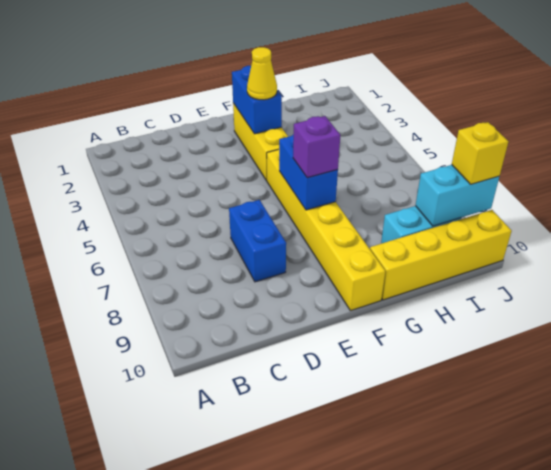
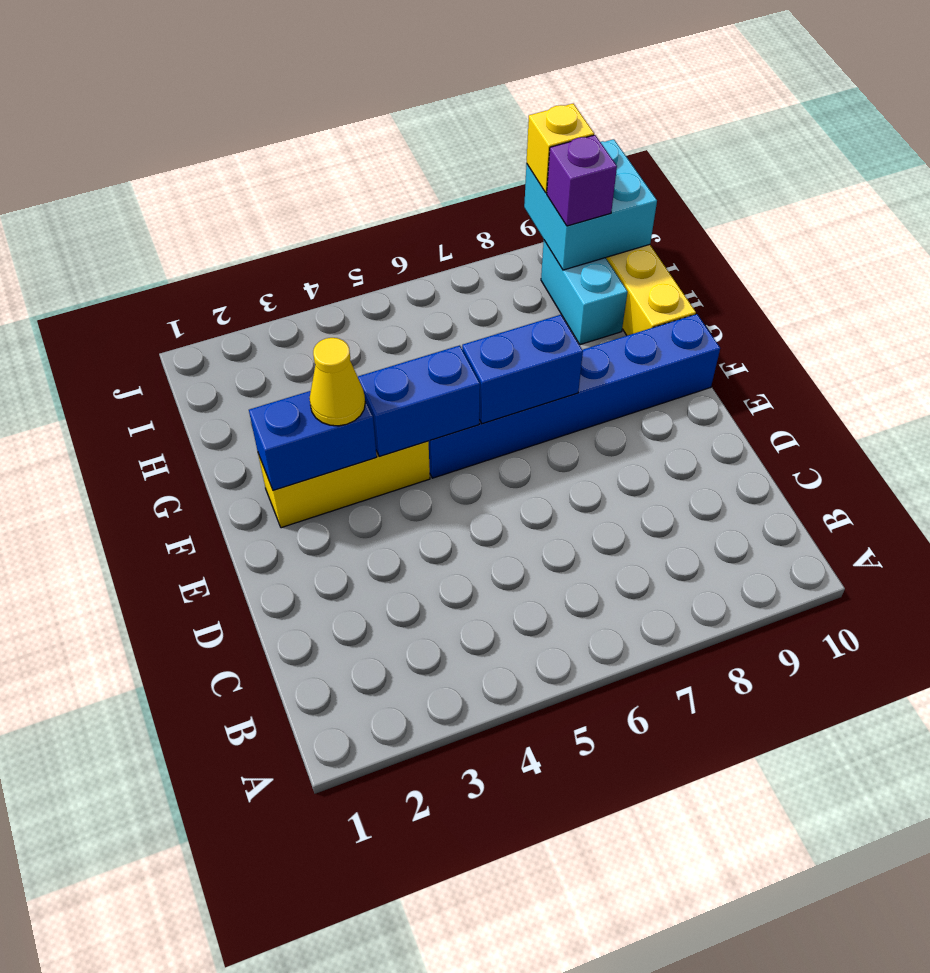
blue brick D7:D8 level 1 -> blue brick F4:F5 level 2
yellow brick F5:F10 level 1 -> blue brick F5:F10 level 1
purple brick F7 level 3 -> purple brick I9 level 3
cyan brick I9:J9 level 2 -> cyan brick I9:J10 level 2

